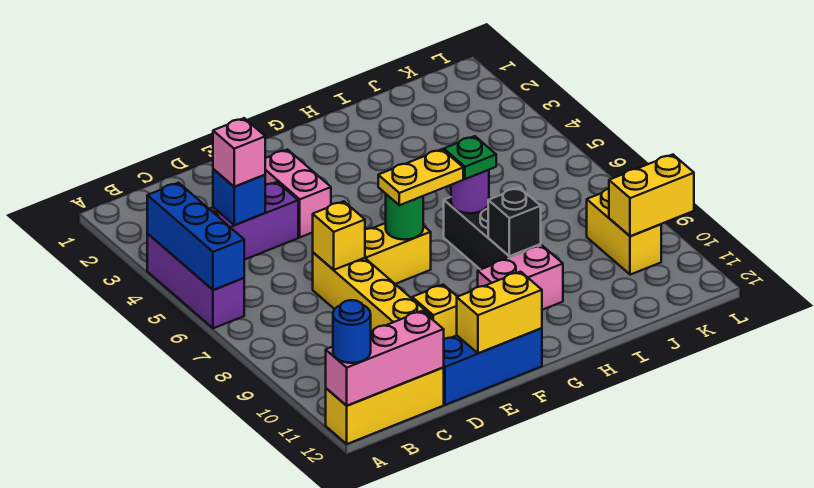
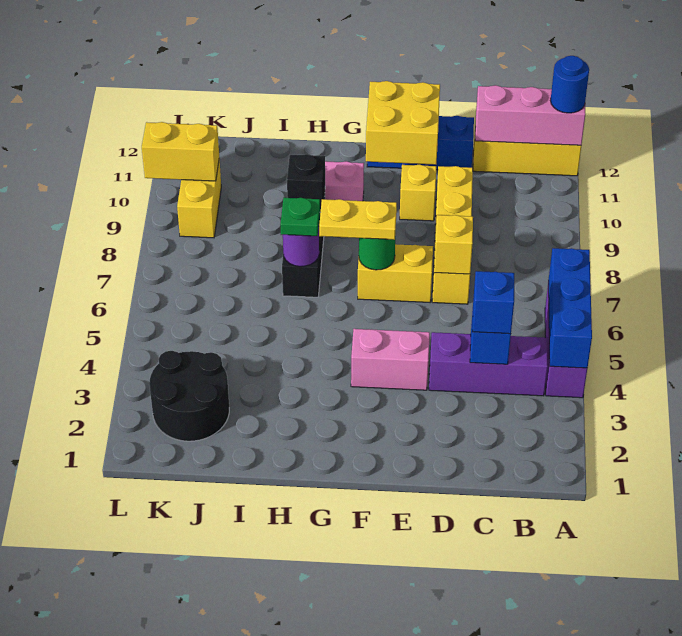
pink brick C4 level 3 -> blue brick C4 level 3
pink brick E3:E4 level 1 -> pink brick E4:F4 level 1
yellow brick E12:F12 level 2 -> yellow brick E11:F12 level 2
none -> black round brick J2:K3 level 1

